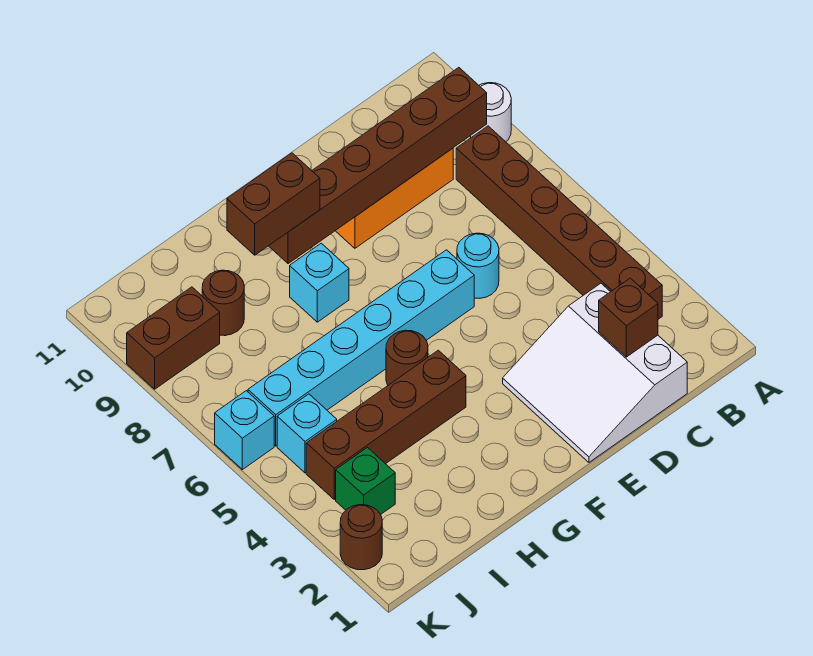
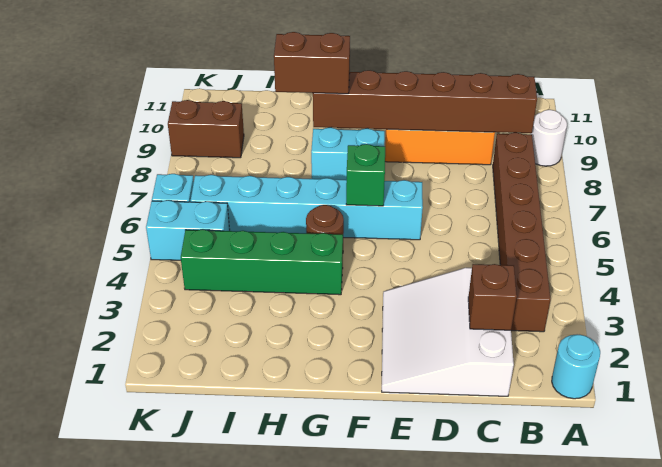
cyan round brick D6 level 1 -> cyan round brick A1 level 1
brown brick G4:J4 level 1 -> green brick G4:J4 level 1
cyan brick G8 level 1 -> cyan brick F8:G8 level 1
brown round brick I9 level 1 -> none
green brick J3 level 1 -> green brick F6 level 2
cyan brick J5 level 1 -> cyan brick J5:K5 level 1
brown round brick K2 level 1 -> none

